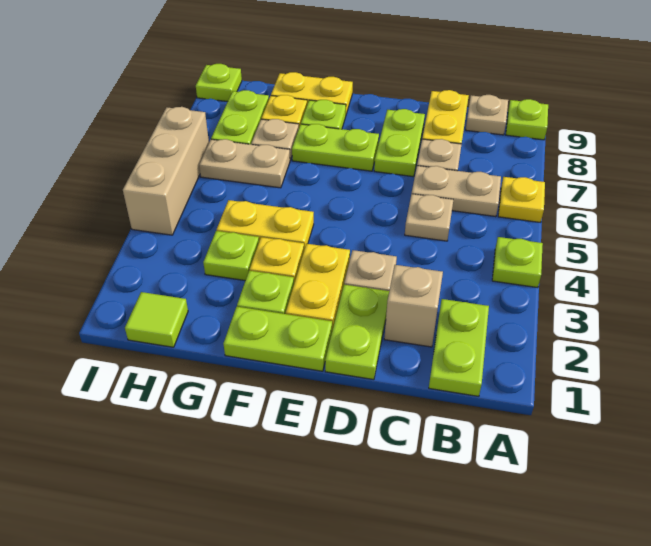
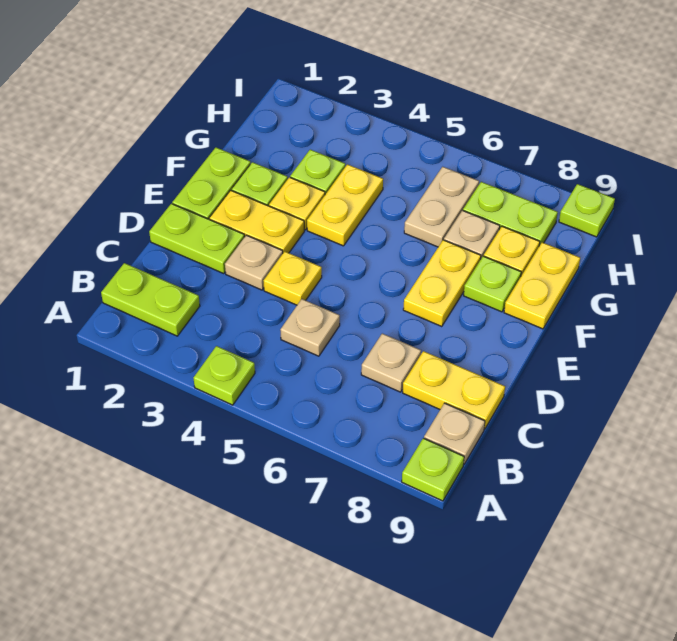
yellow plate A6 level 1 -> yellow plate D4 level 1
tan plate B6:C6 level 1 -> none
tan brick C2 level 1 -> none
lime plate D7:D8 level 1 -> none
lime plate E7:F7 level 1 -> yellow plate E7:F7 level 1
lime tile H1 level 1 -> none
tan brick I4:I6 level 1 -> none

